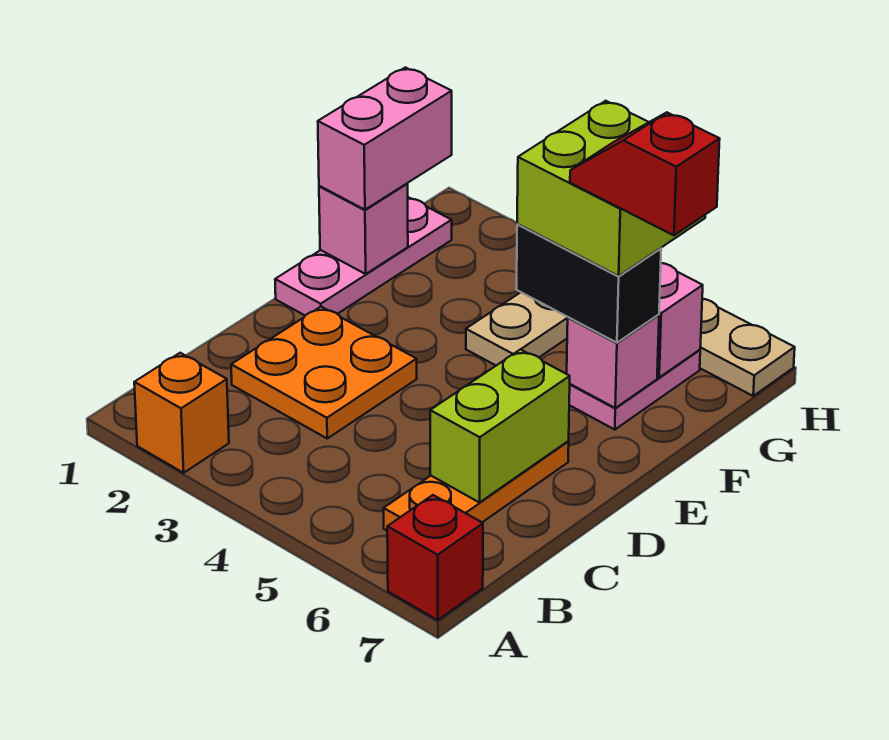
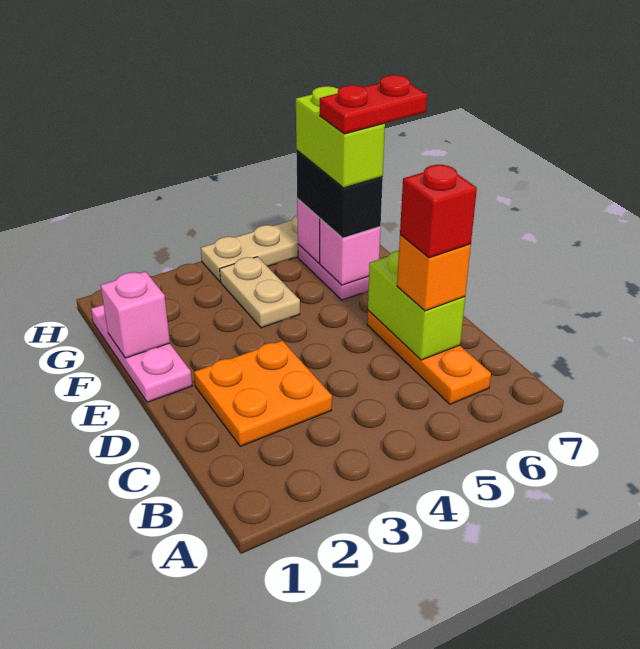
orange brick A2 level 1 -> orange brick C6 level 3
red brick A7 level 1 -> red brick C6 level 4
pink brick F1:G1 level 3 -> none
black brick F5:F6 level 3 -> black brick F6:G6 level 3
lime brick F5:G6 level 4 -> lime brick F6:G6 level 4
red slope F6:F7 level 5 top 7 -> red plate F6:F7 level 5

